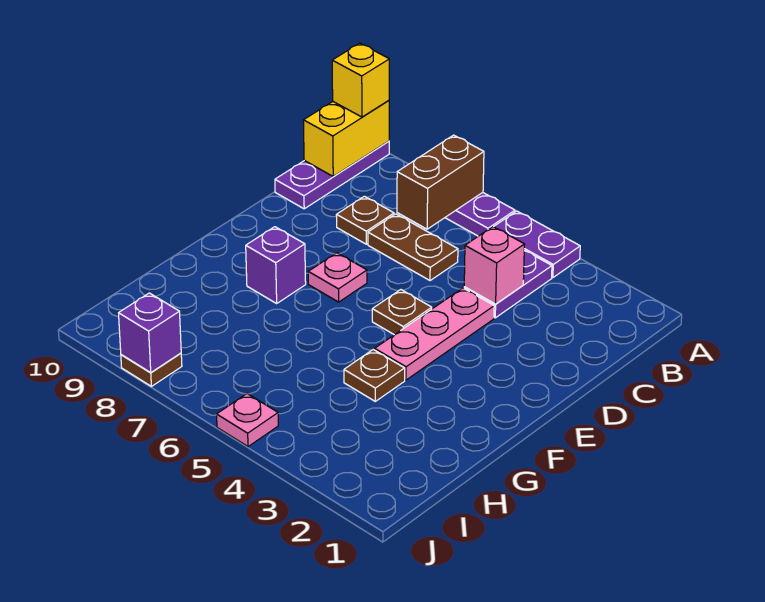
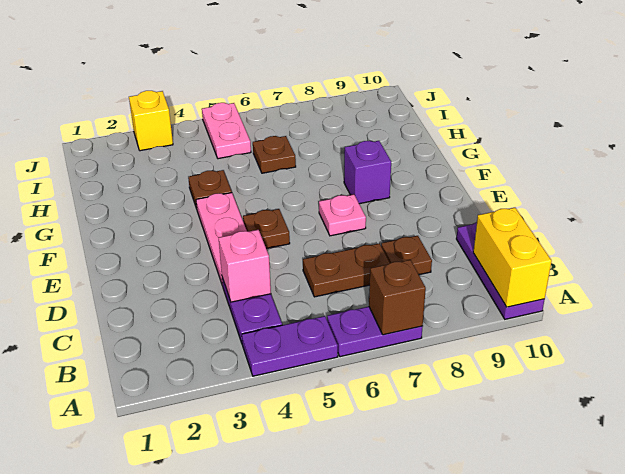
brown brick A7:B7 level 2 -> brown brick A7 level 2
yellow brick A10 level 3 -> yellow brick J3 level 1
pink plate J5 level 1 -> pink plate I5:J5 level 1
brown plate J8 level 1 -> brown plate H6 level 1
purple brick J8 level 2 -> none

